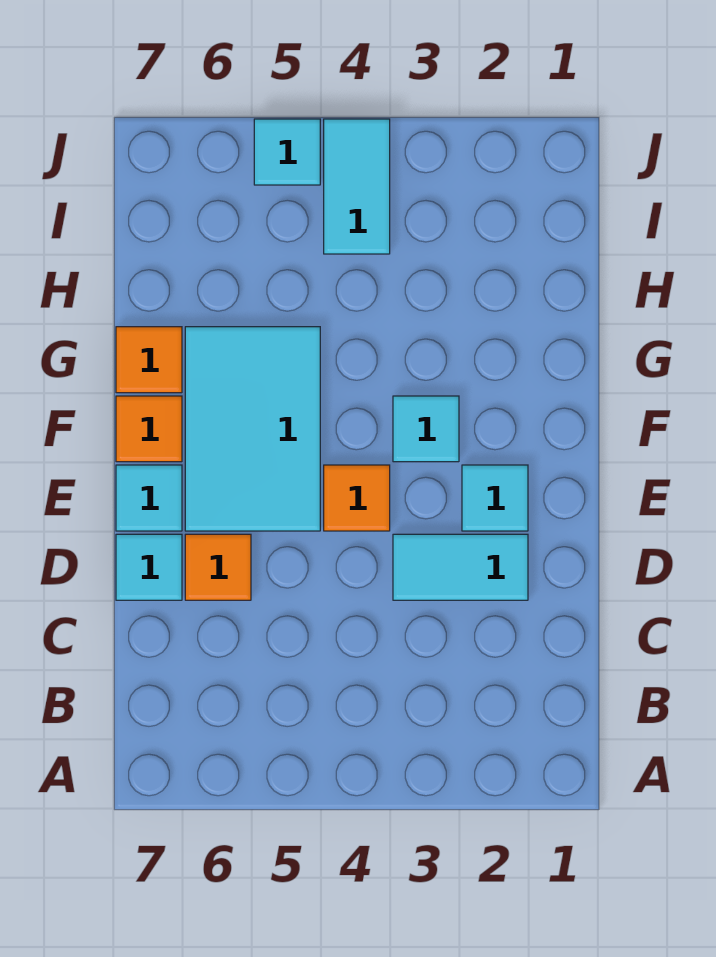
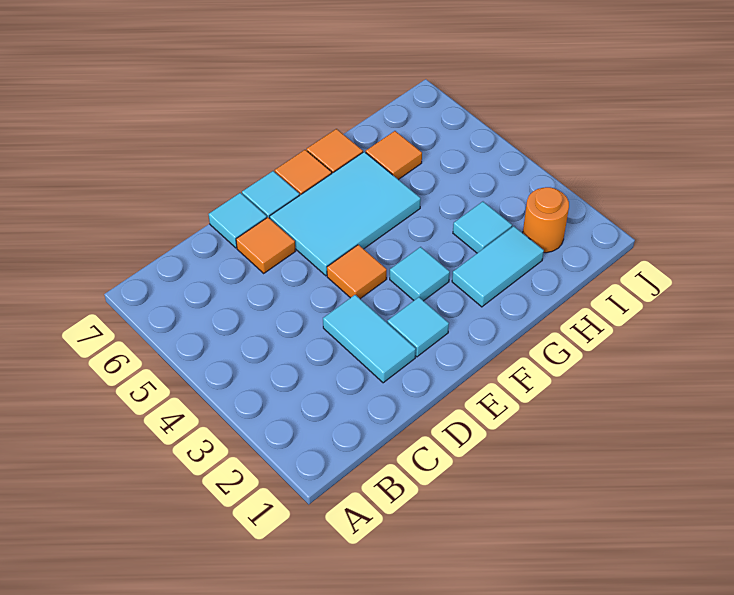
none -> orange tile H6 level 1
none -> orange round brick I2 level 1
cyan tile I4:J4 level 1 -> cyan tile G2:H2 level 1
cyan tile J5 level 1 -> cyan tile H3 level 1

